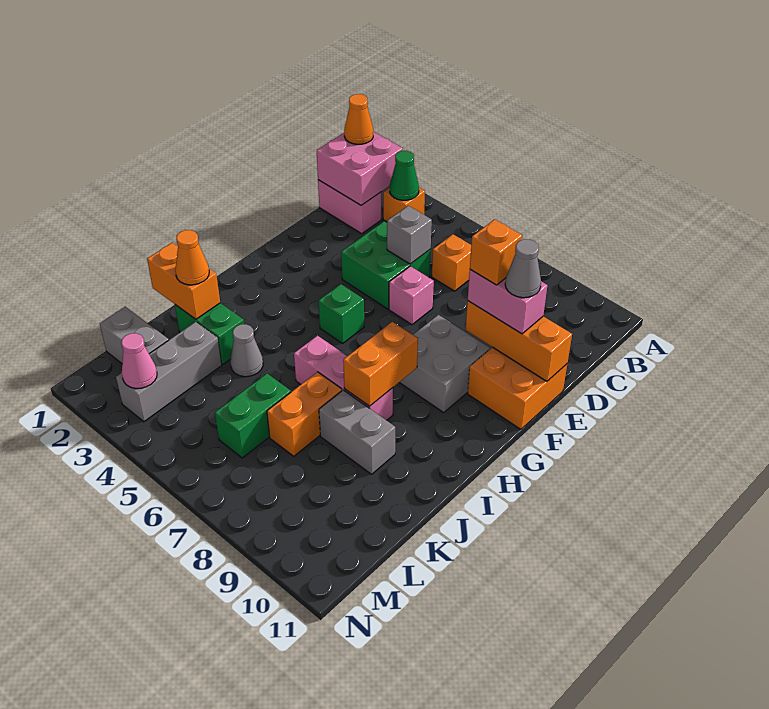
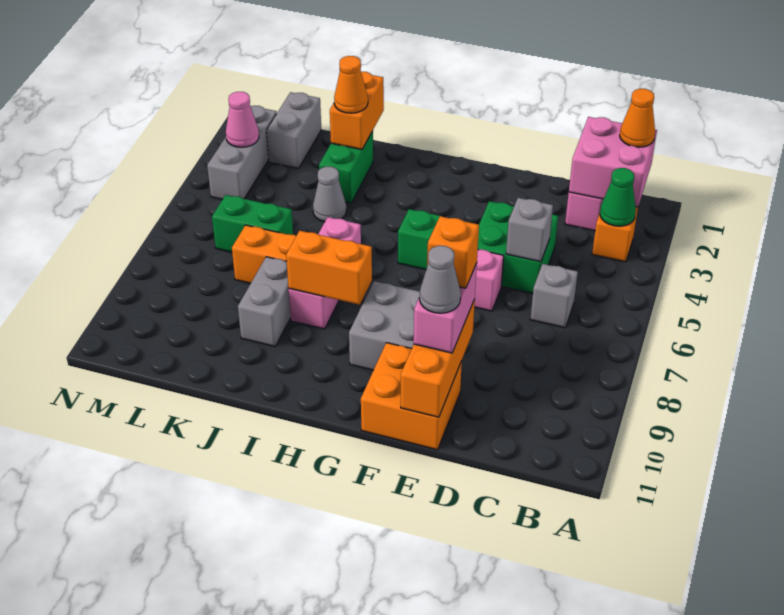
orange brick C6 level 1 -> grey brick C6 level 1
grey brick K3:M3 level 1 -> grey brick M2:M4 level 1

